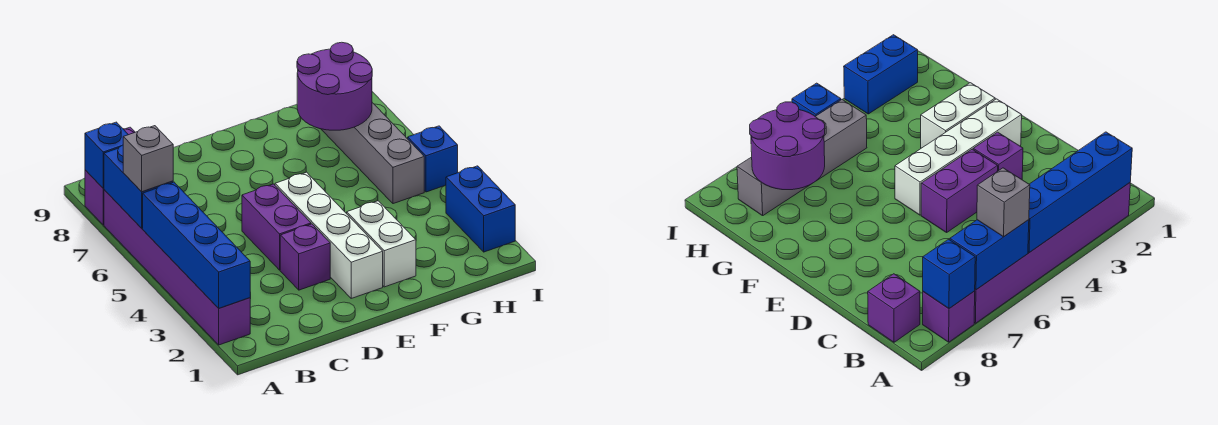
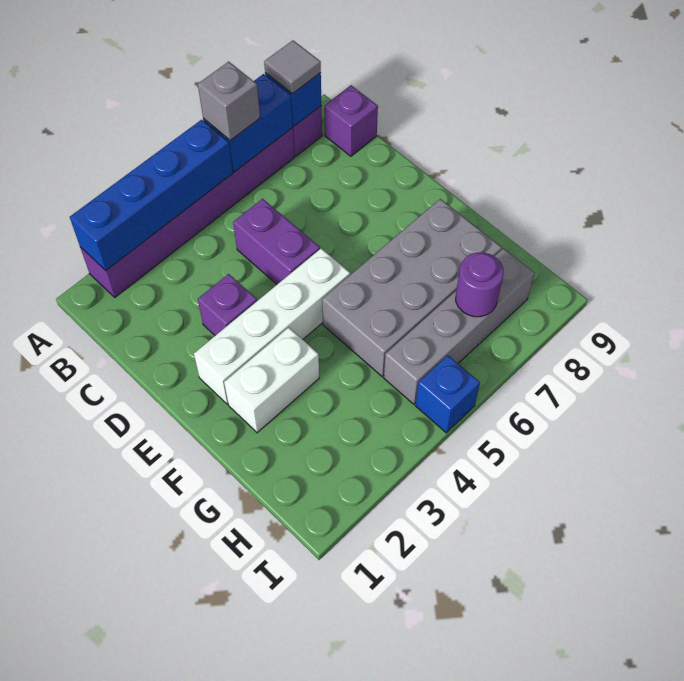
none -> grey tile A8 level 3
purple brick D4:D5 level 1 -> purple brick C5:D5 level 1
none -> grey brick F5:G8 level 1
purple round brick G7:H8 level 2 -> purple round brick H7 level 2
blue brick I2:I3 level 1 -> none

